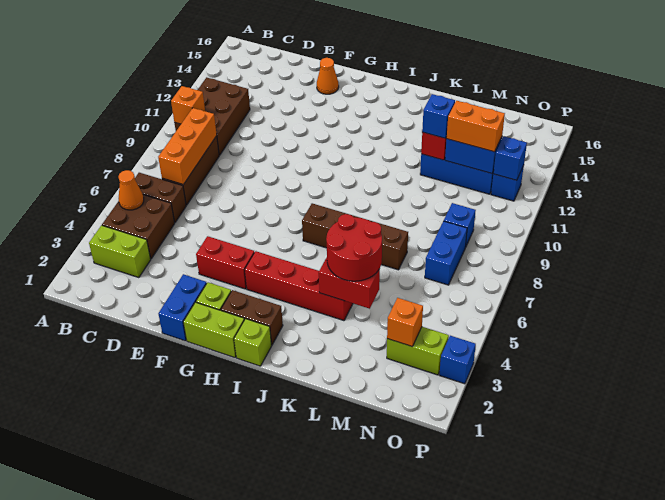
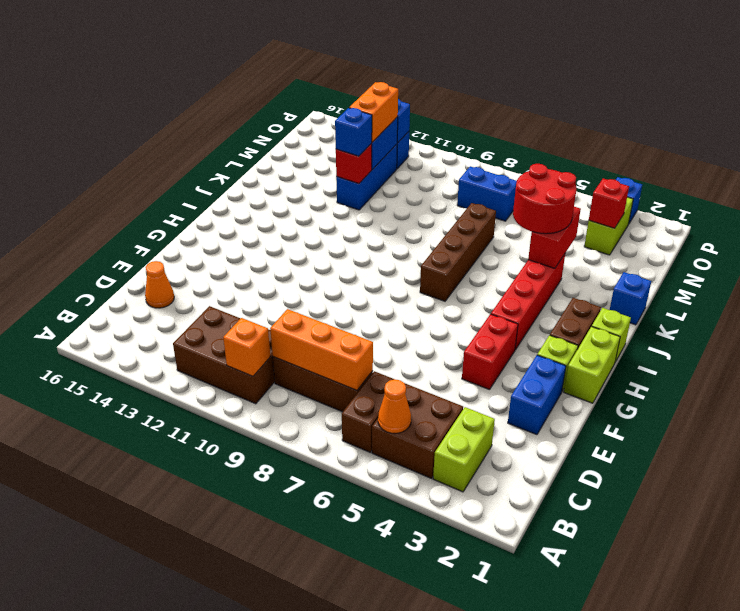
blue brick F1:F2 level 1 -> blue brick E2:F2 level 1
orange cone F15 level 1 -> orange cone D15 level 1
orange brick N3 level 2 -> red brick N3 level 2
blue brick N9 level 1 -> blue brick K1 level 1

